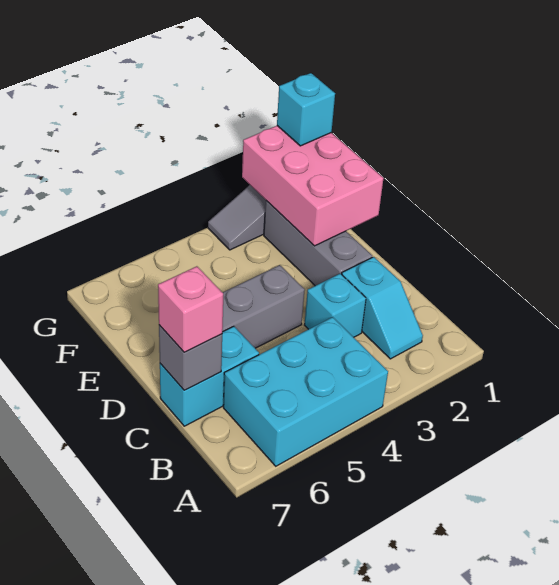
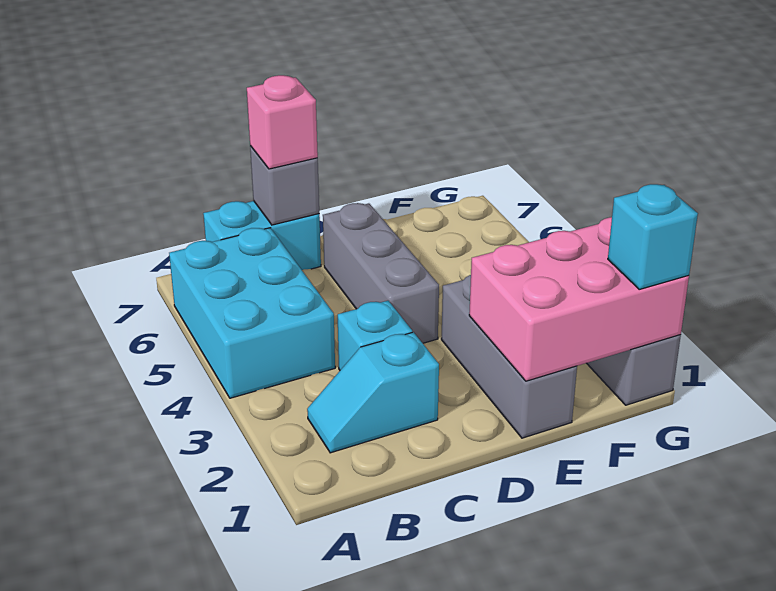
cyan brick C6:C7 level 1 -> cyan brick B7:C7 level 1
grey brick D2:F2 level 1 -> grey brick E1:E3 level 1

